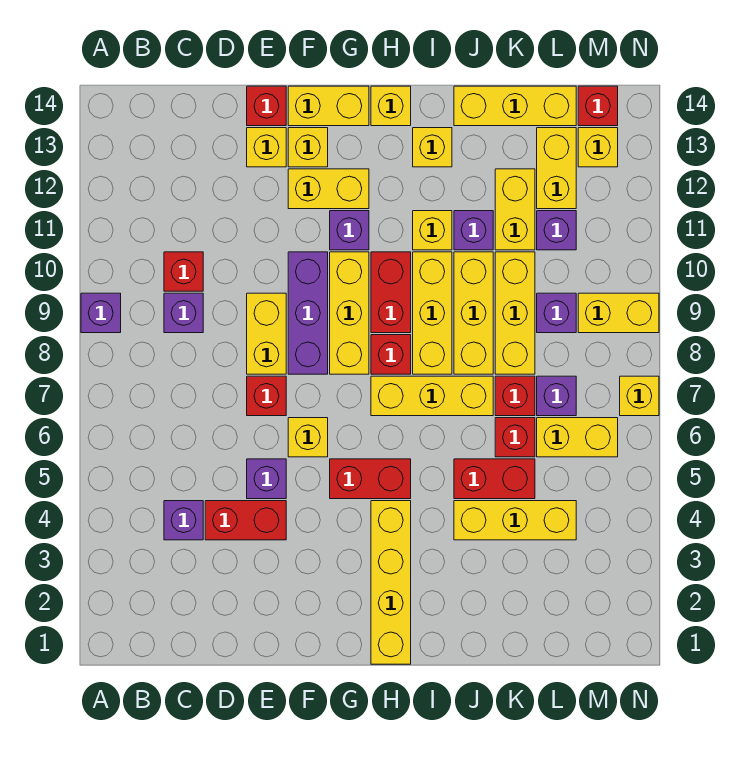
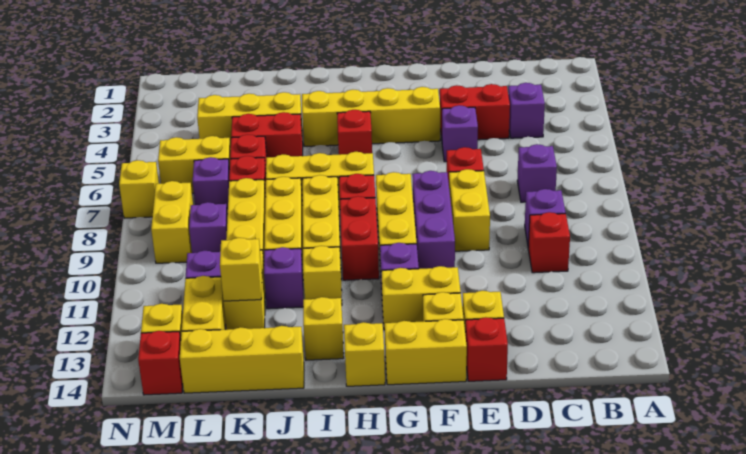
purple brick A9 level 1 -> purple brick C7 level 1
yellow brick F6 level 1 -> yellow brick K12 level 2
red brick G5:H5 level 1 -> red brick H5 level 1
yellow brick H1:H4 level 1 -> yellow brick F4:I4 level 1
yellow brick M9:N9 level 1 -> yellow brick M8:M9 level 1

